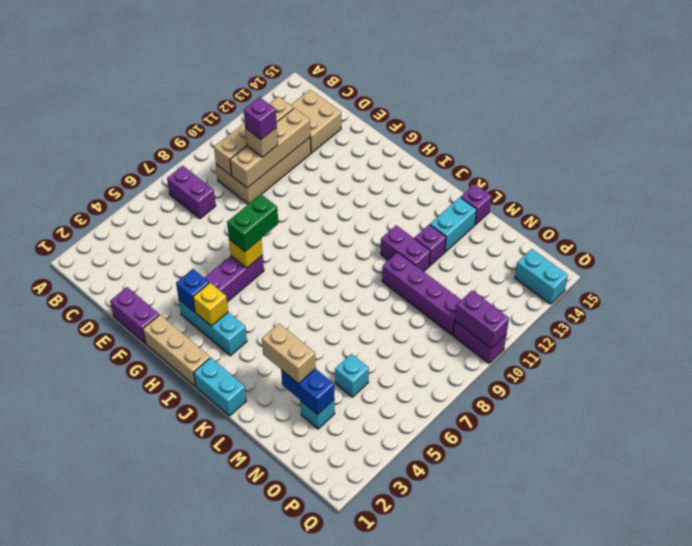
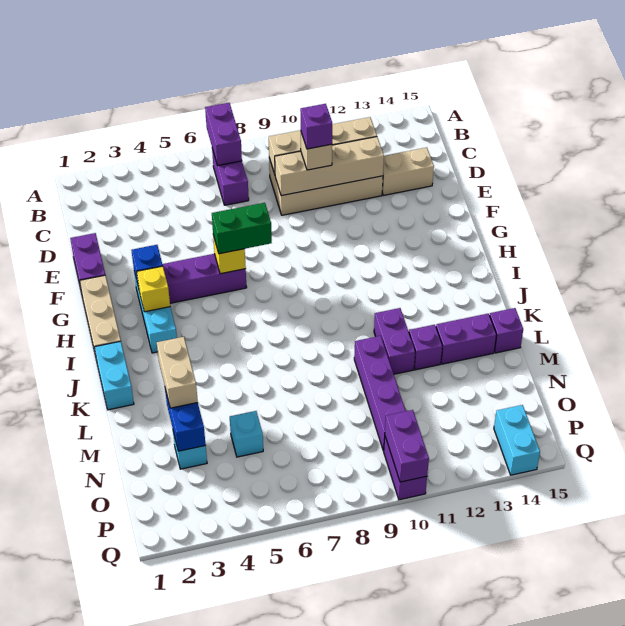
none -> purple brick A7:B7 level 2
tan brick C13:D14 level 1 -> tan brick D13:D14 level 1
cyan brick L13:L14 level 1 -> purple brick L13:L14 level 1

